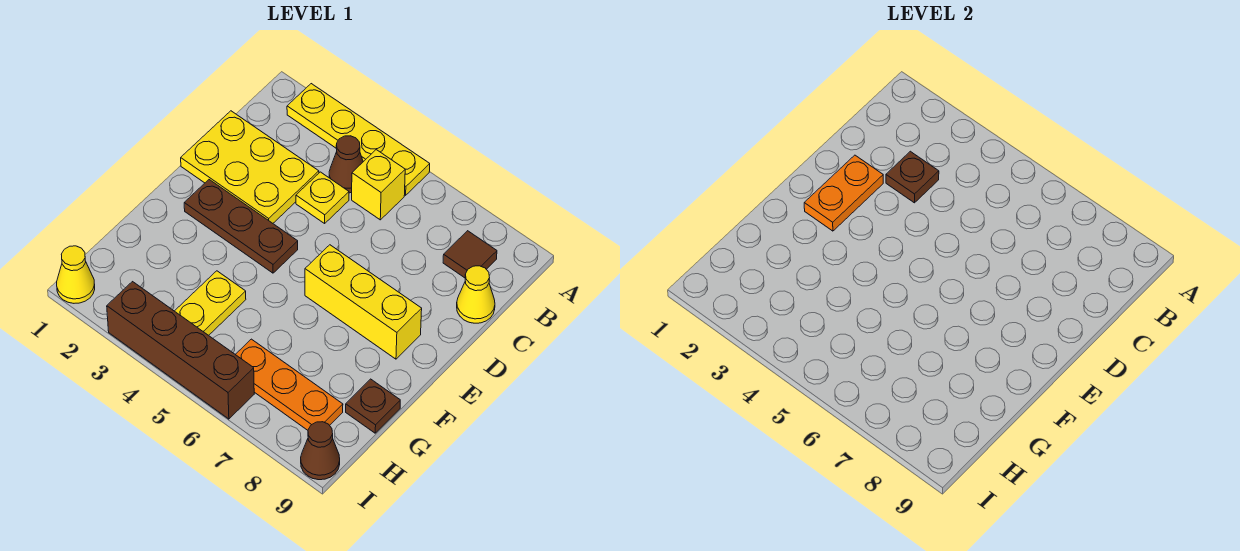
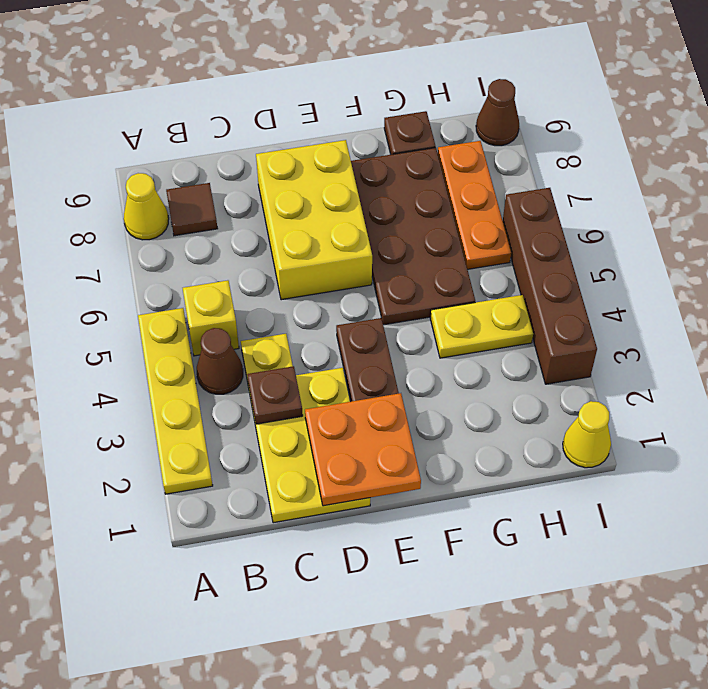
yellow cone C9 level 1 -> yellow cone A8 level 1
orange plate D2:E2 level 2 -> orange plate D1:E2 level 2
yellow brick E6:E8 level 1 -> yellow brick D6:E8 level 1
none -> brown plate F5:G8 level 1

